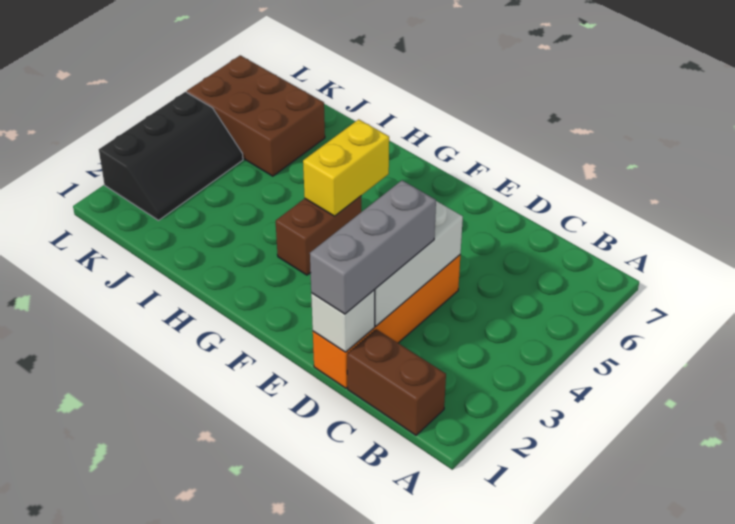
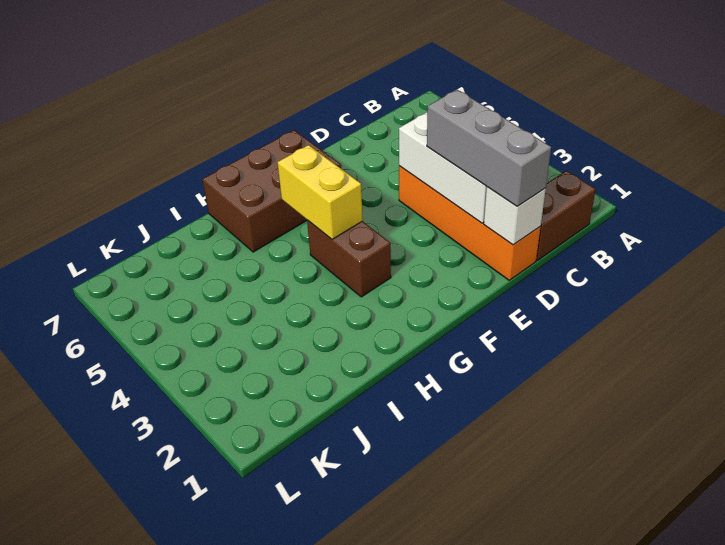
brown brick J5:L6 level 1 -> brown brick F6:H7 level 1
black slope K2:L4 level 1 top L -> none

